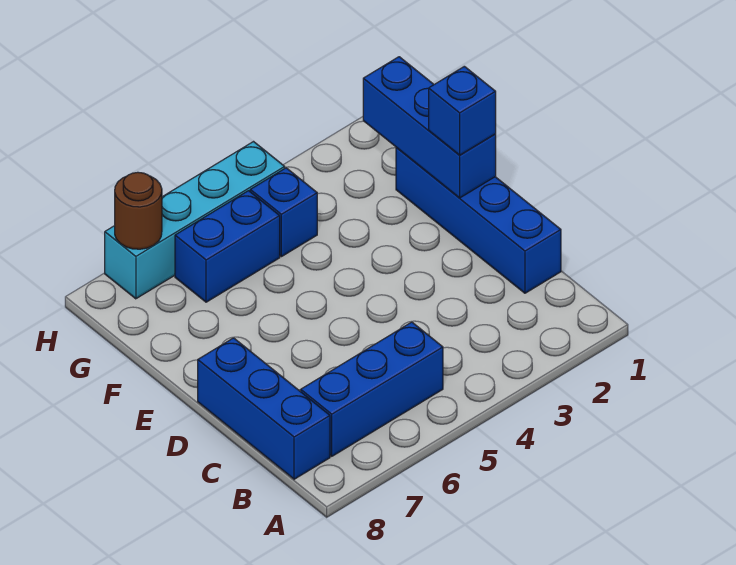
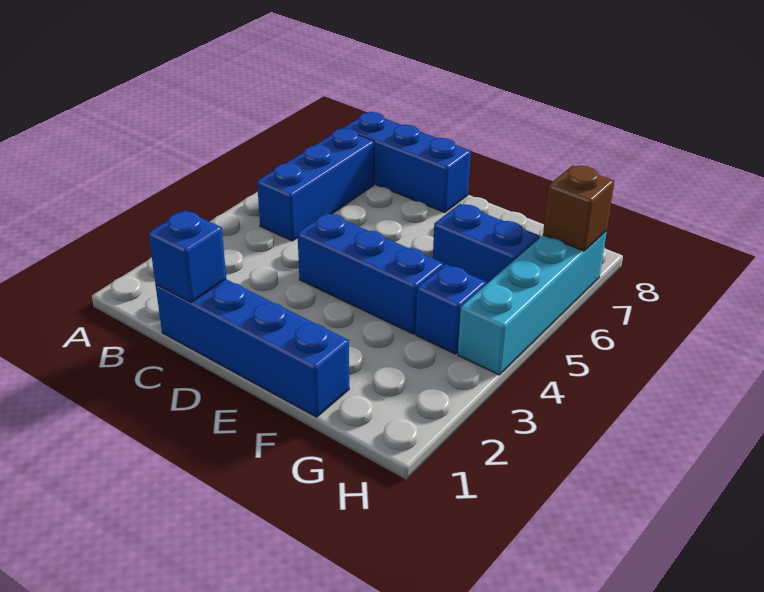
blue brick E1:G1 level 2 -> blue brick D4:F4 level 1
blue brick E1 level 3 -> blue brick C1 level 2
blue brick G5:G6 level 1 -> blue brick F6:G6 level 1
brown round brick H7 level 2 -> brown brick H7 level 2

